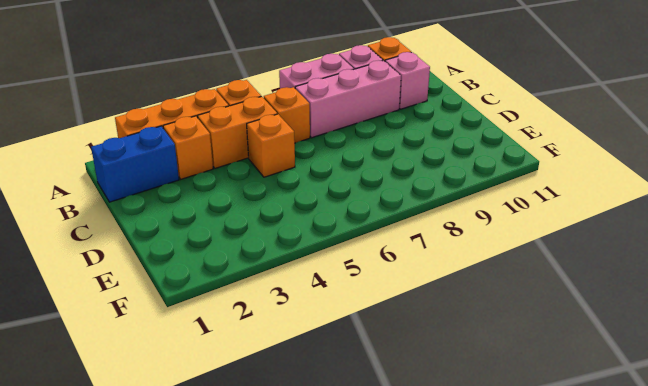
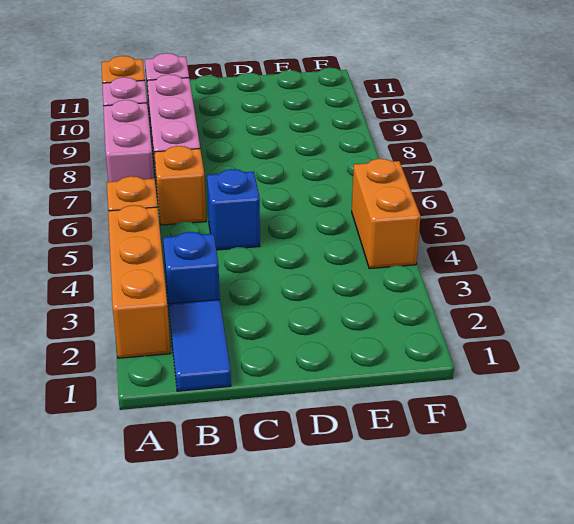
blue brick B1:B2 level 1 -> blue tile B1:B2 level 1
orange brick B3 level 1 -> blue brick B3 level 1
orange brick B4:B5 level 1 -> orange brick F4:F5 level 1
orange brick C5 level 1 -> blue brick C5 level 1

